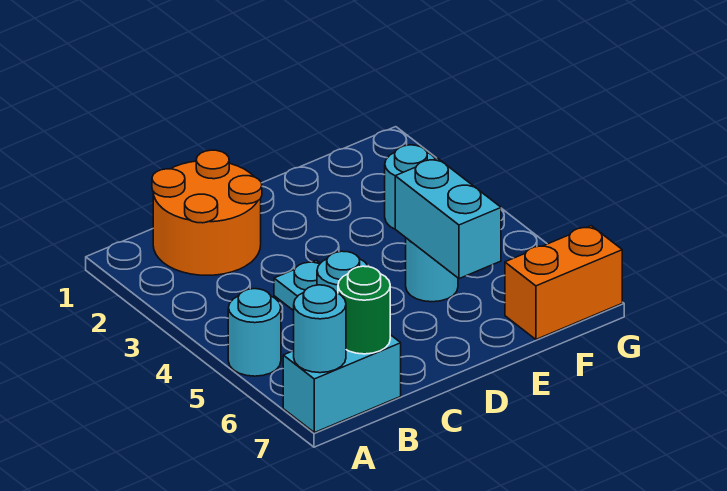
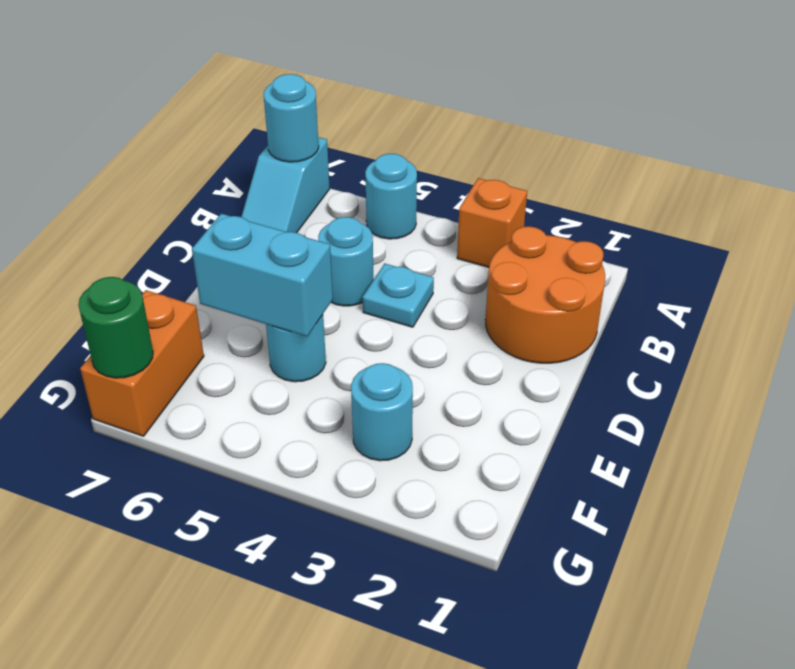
none -> orange brick A3 level 1
cyan brick A7:B7 level 1 -> cyan slope A7:B7 level 1 top A
green round brick B7 level 2 -> green round brick G7 level 2

